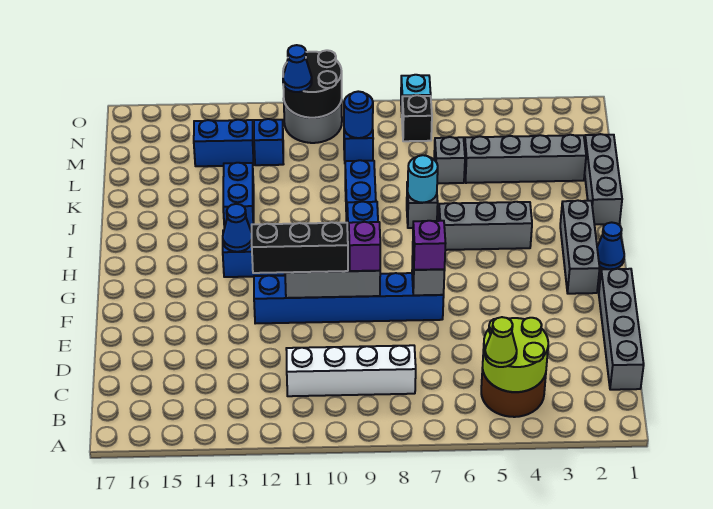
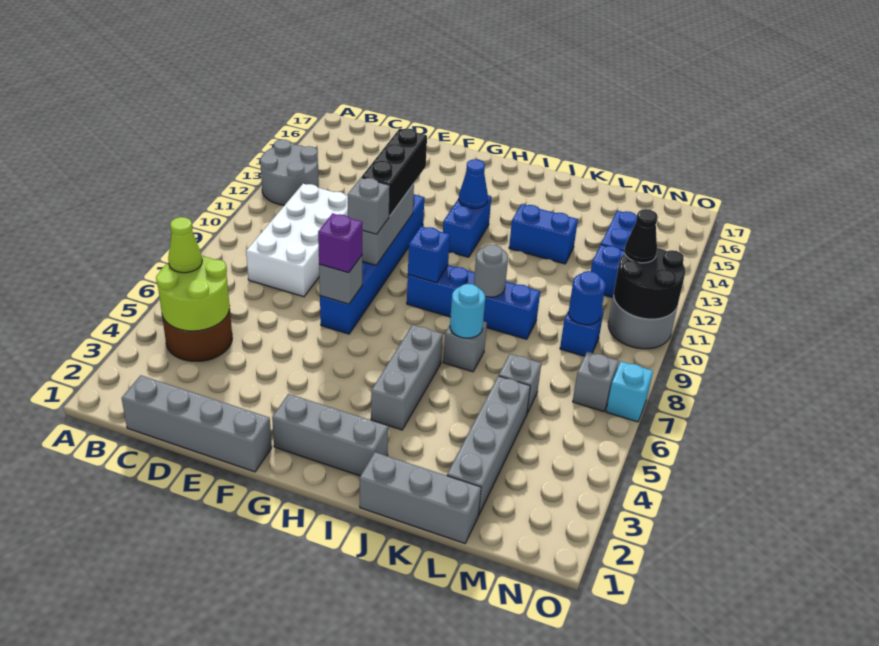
none -> grey round brick A12:B13 level 1
white brick C8:C11 level 1 -> white brick C8:D11 level 1
purple brick F9 level 3 -> grey brick F9 level 3
blue cone H1 level 1 -> none
none -> grey round brick J9 level 2
black brick N7 level 1 -> grey brick N7 level 1
blue cone N11 level 3 -> black cone N11 level 3

